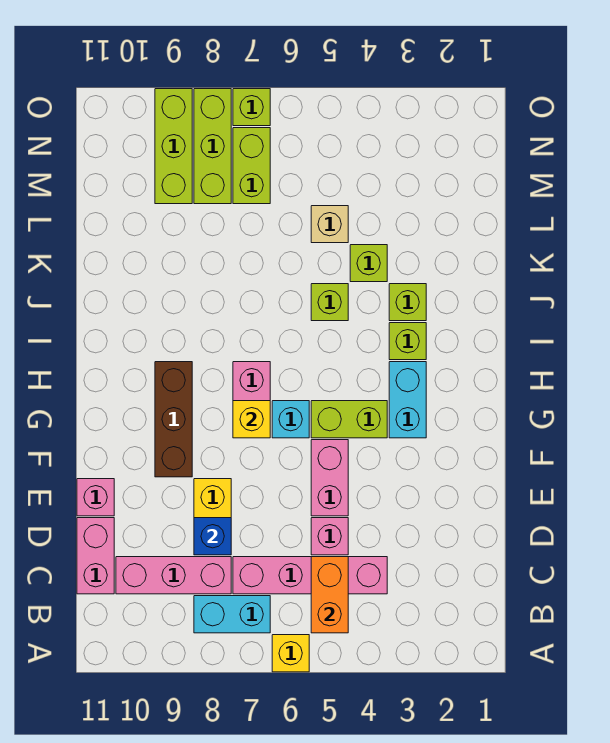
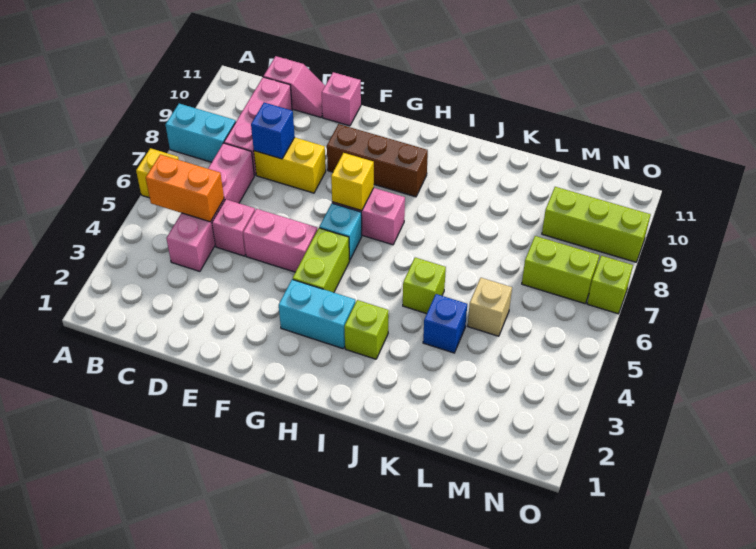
cyan brick B7:B8 level 1 -> cyan brick A8:B8 level 1
pink brick C11:D11 level 1 -> pink slope C11:D11 level 1 top C
lime brick J3 level 1 -> none
lime brick K4 level 1 -> blue brick K4 level 1
lime brick M8:O8 level 1 -> none

